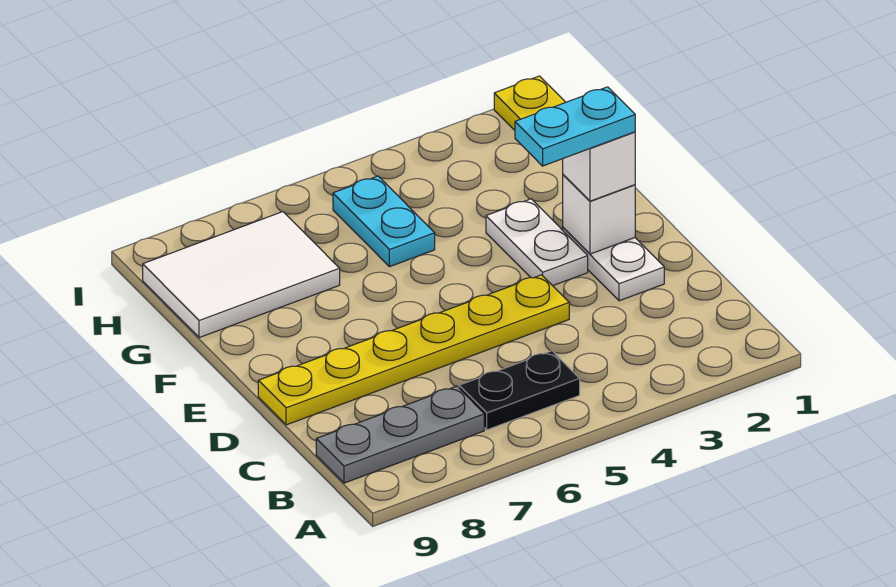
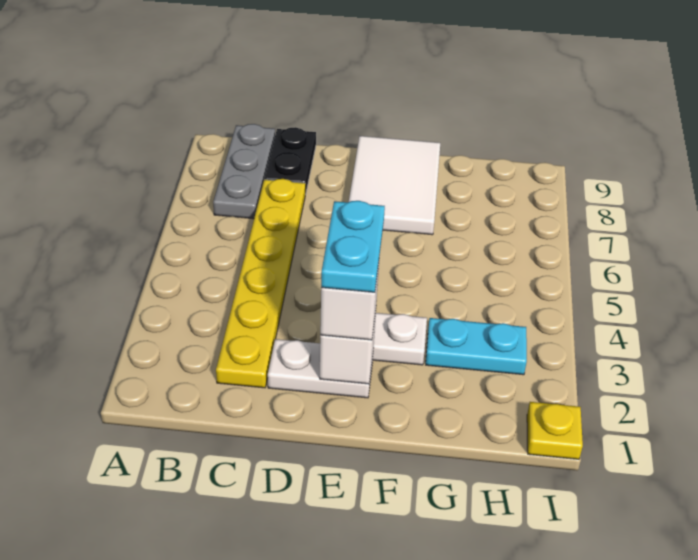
black plate B5:B6 level 1 -> black plate C8:C9 level 1
yellow plate D4:D9 level 1 -> yellow plate C2:C7 level 1
cyan plate G5:H5 level 1 -> cyan plate G3:H3 level 1
white tile G7:H9 level 1 -> white tile E7:F9 level 1

